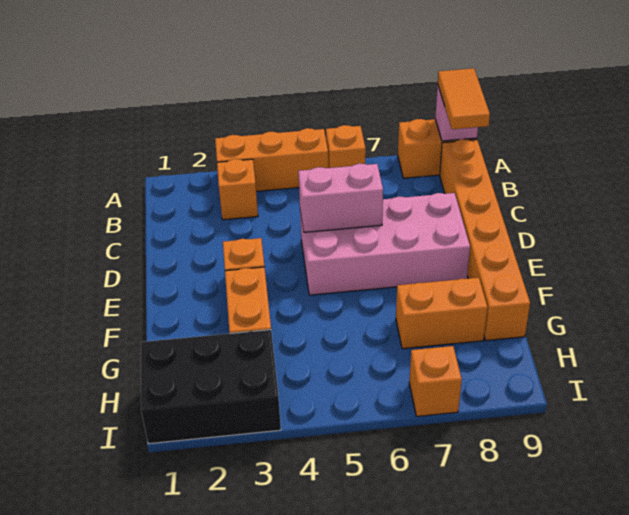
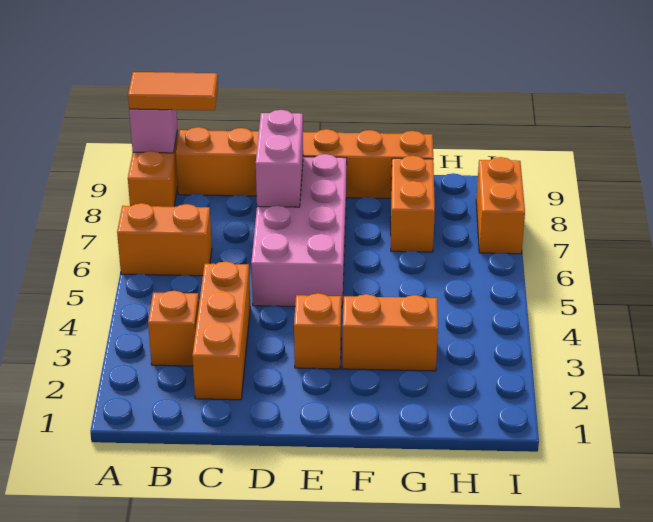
orange brick A3:A5 level 1 -> orange brick C2:C4 level 1
orange brick A6 level 1 -> orange brick A6:B6 level 1
pink brick D5:D6 level 2 -> pink brick D7:D8 level 2
black brick H1:I3 level 1 -> none
orange brick I7 level 1 -> orange brick I7:I8 level 1

